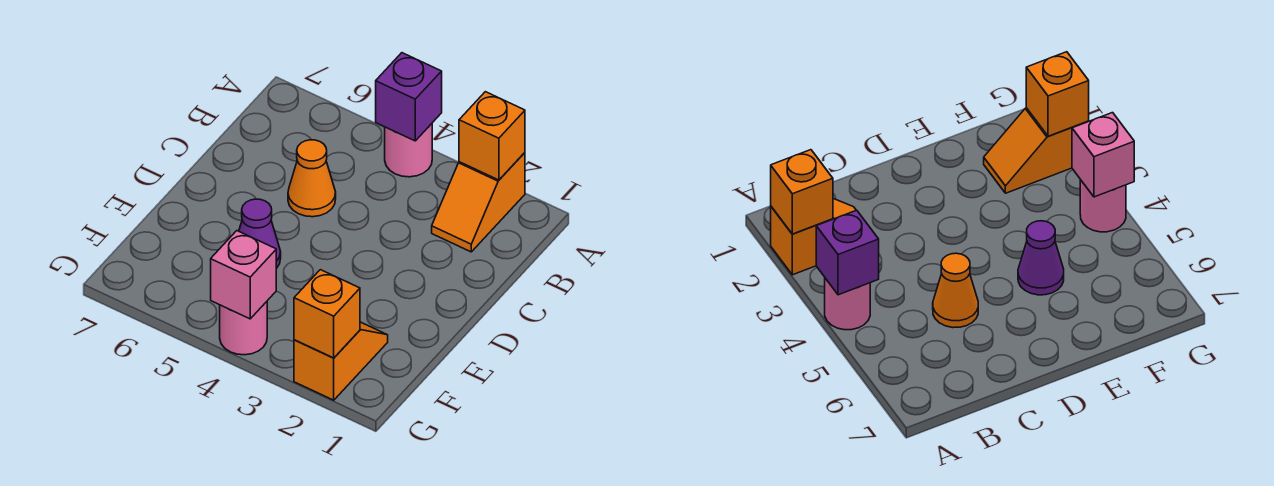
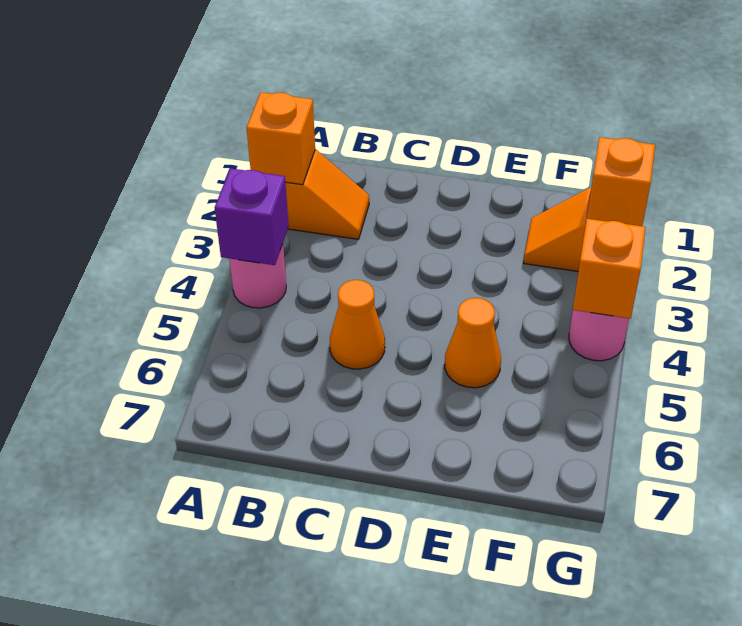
purple cone E5 level 1 -> orange cone E5 level 1
pink brick G4 level 2 -> orange brick G4 level 2

